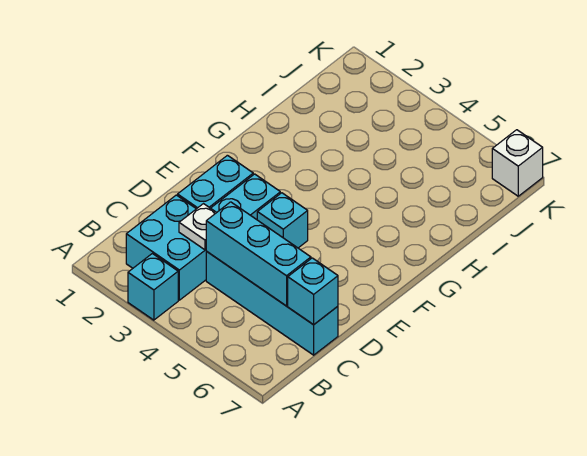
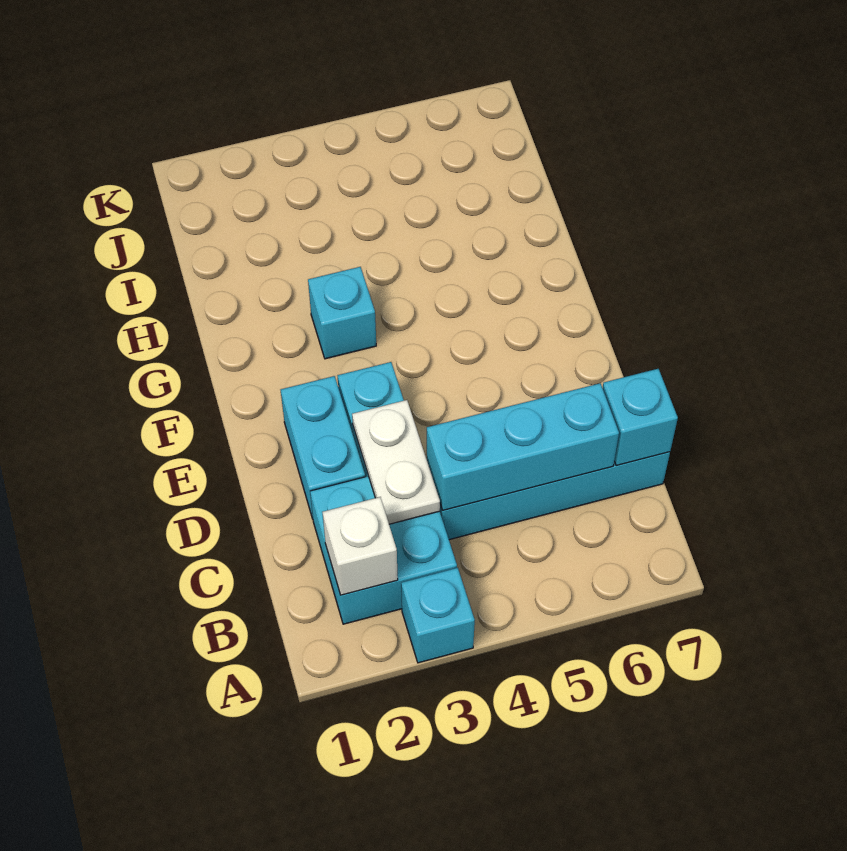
white plate C3 level 2 -> white plate C3:D3 level 2
cyan brick E4 level 1 -> cyan brick G3 level 1
white brick K7 level 1 -> white brick B2 level 2

